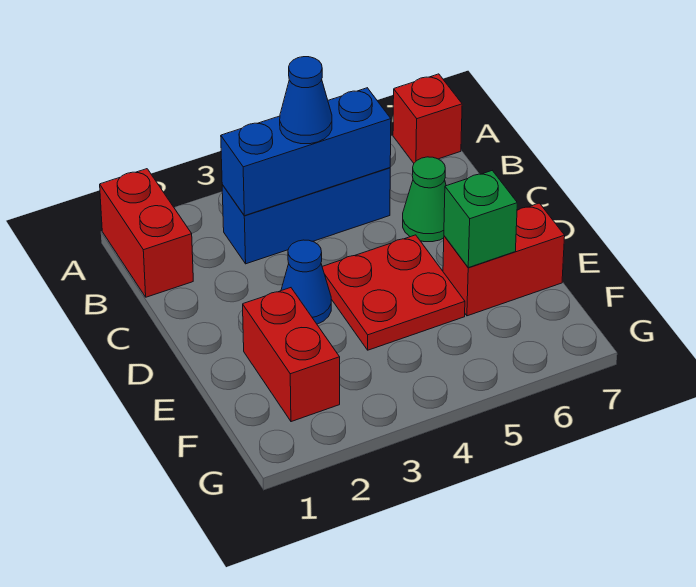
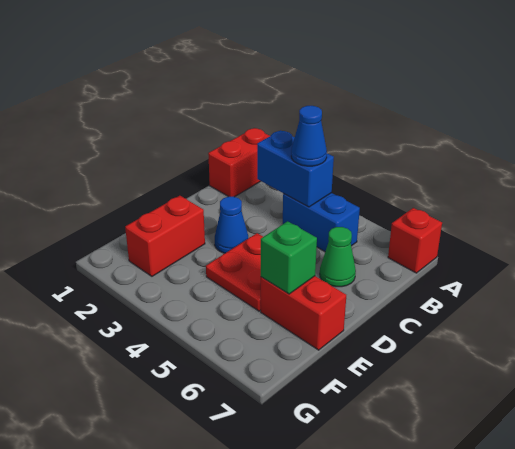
blue brick B3:B5 level 1 -> blue brick B4:B5 level 1
blue brick B3:B5 level 2 -> blue brick B3:B4 level 2

